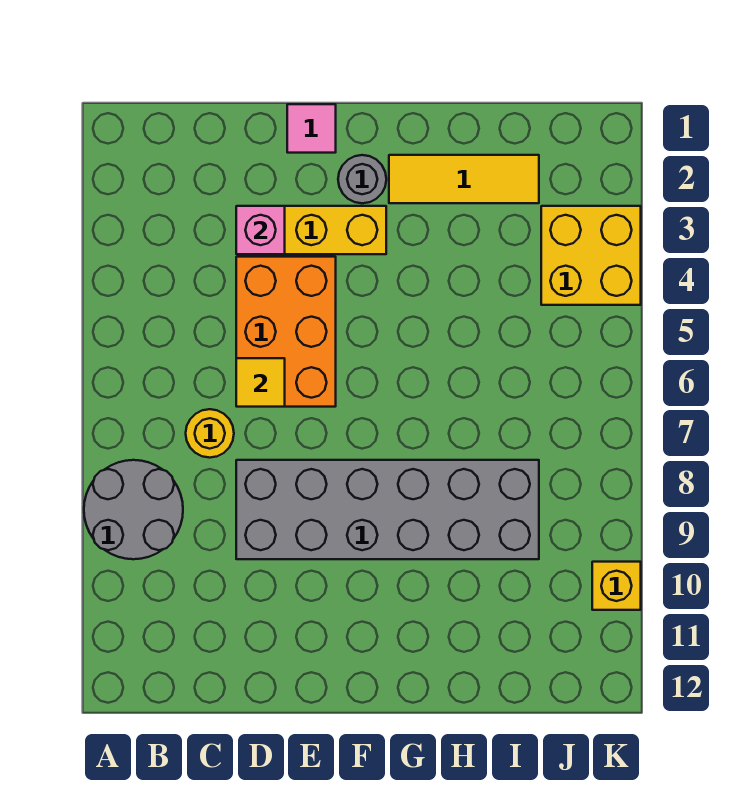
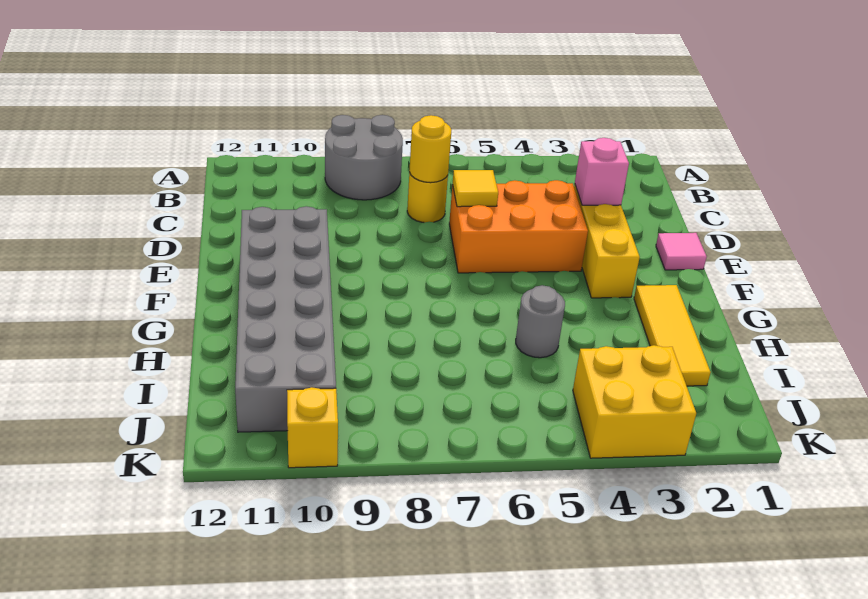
none -> yellow round brick C7 level 2
grey brick D8:I9 level 1 -> grey brick E10:J11 level 1
grey round brick F2 level 1 -> grey round brick H5 level 1

